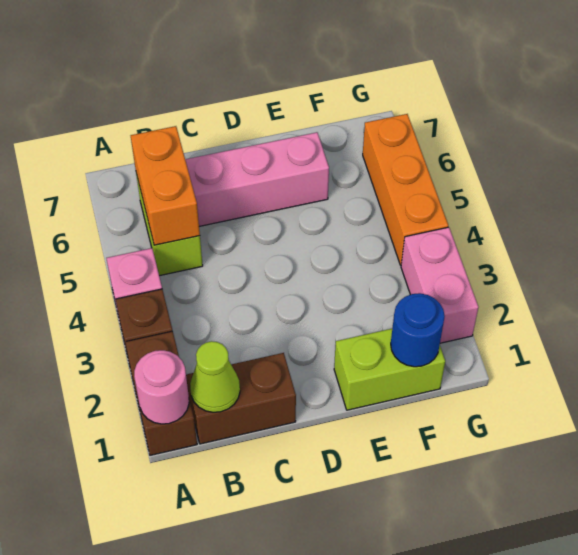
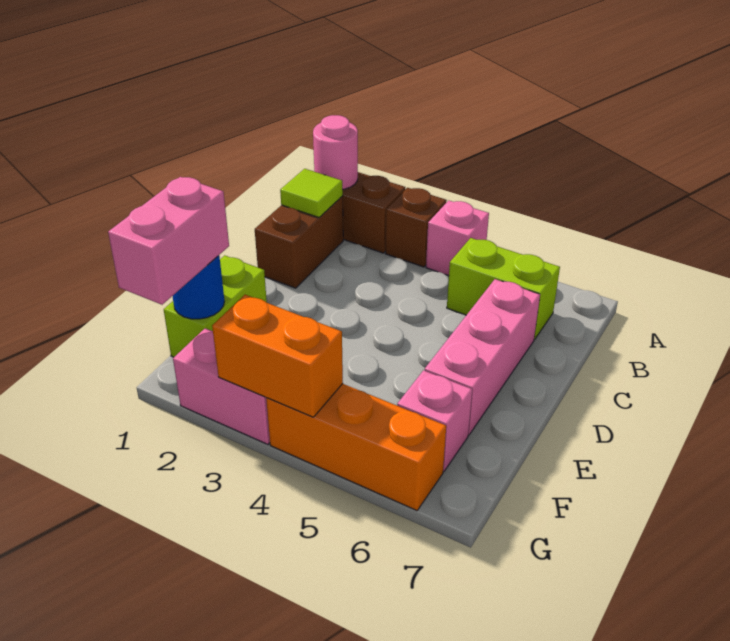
lime cone B1 level 2 -> lime tile B1 level 2
orange brick B5:B6 level 2 -> orange brick G3:G4 level 2
none -> pink brick F1:G1 level 3
none -> pink brick F6 level 1

